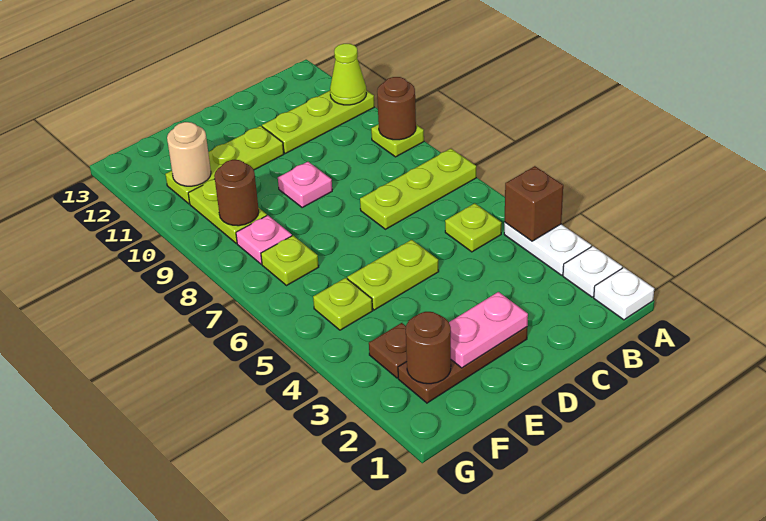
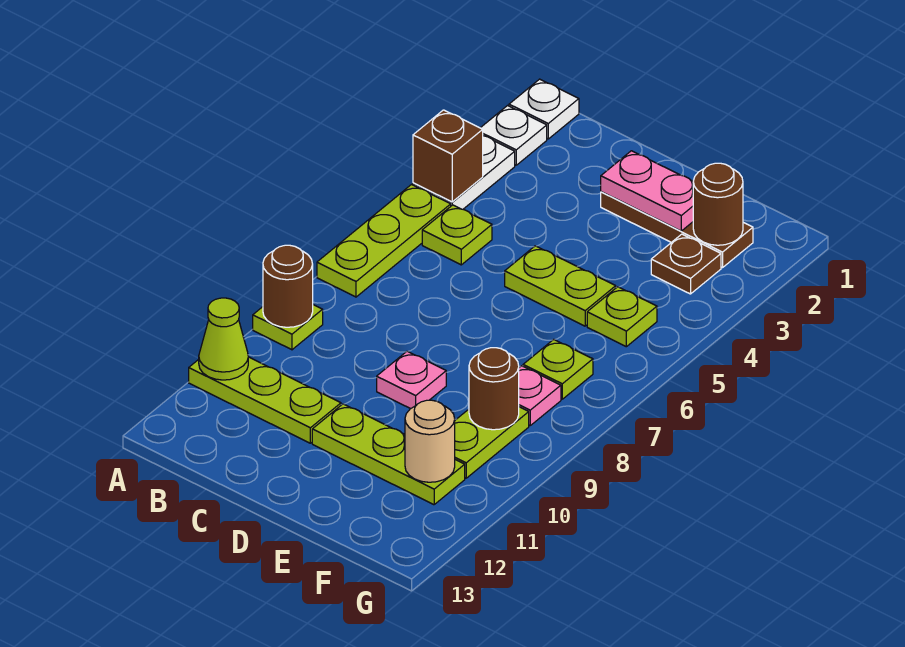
lime plate A7:C7 level 1 -> lime plate A5:A7 level 1

